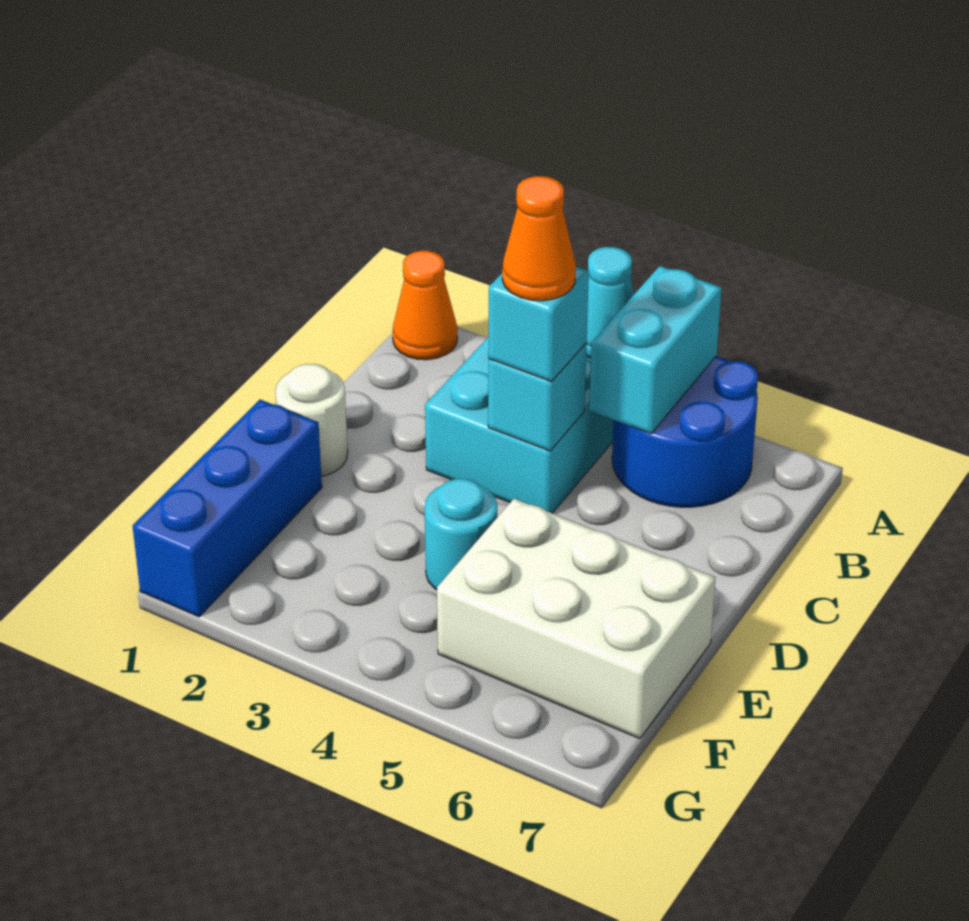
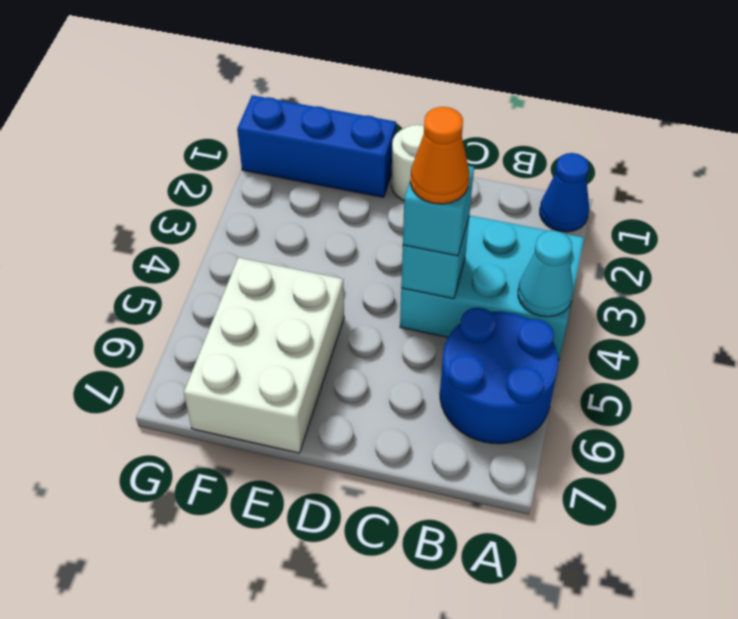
orange cone A1 level 1 -> blue cone A1 level 1
cyan brick A5:B5 level 2 -> none
cyan round brick E4 level 1 -> none

